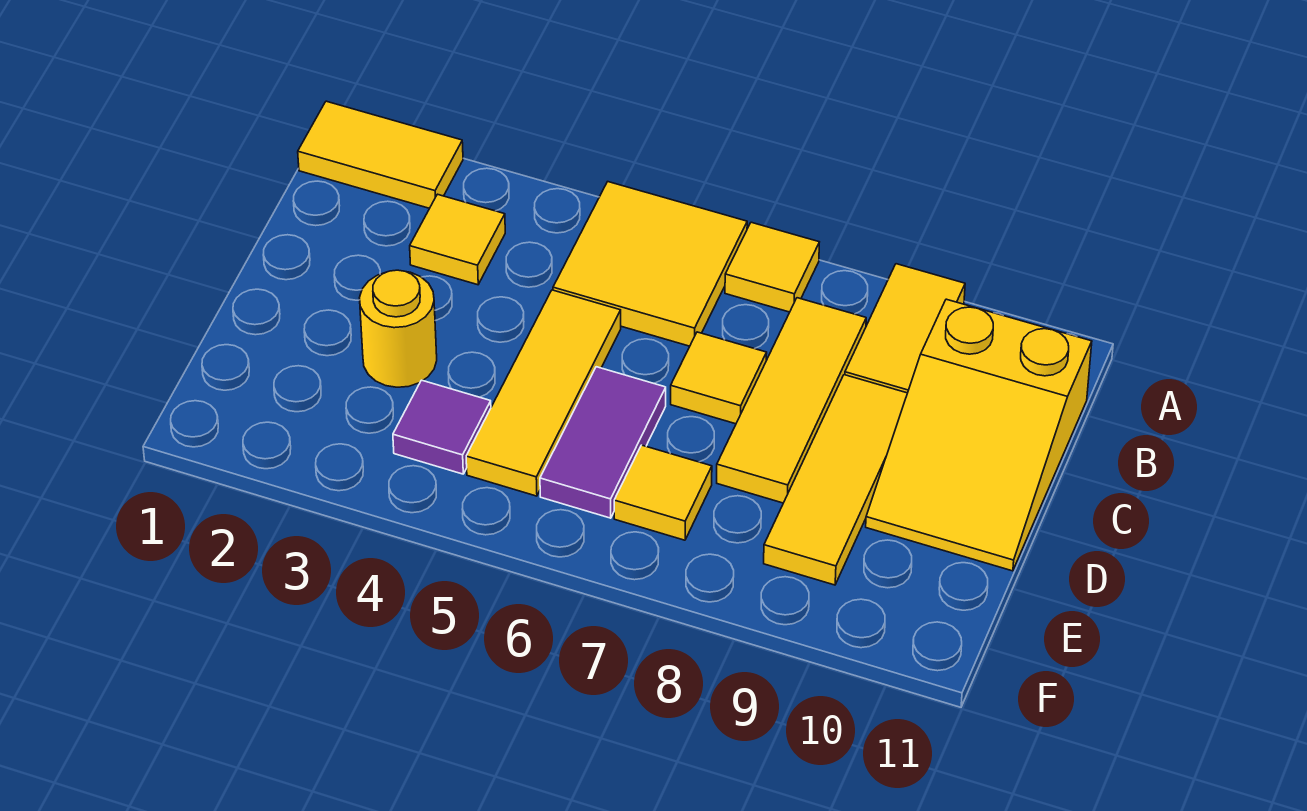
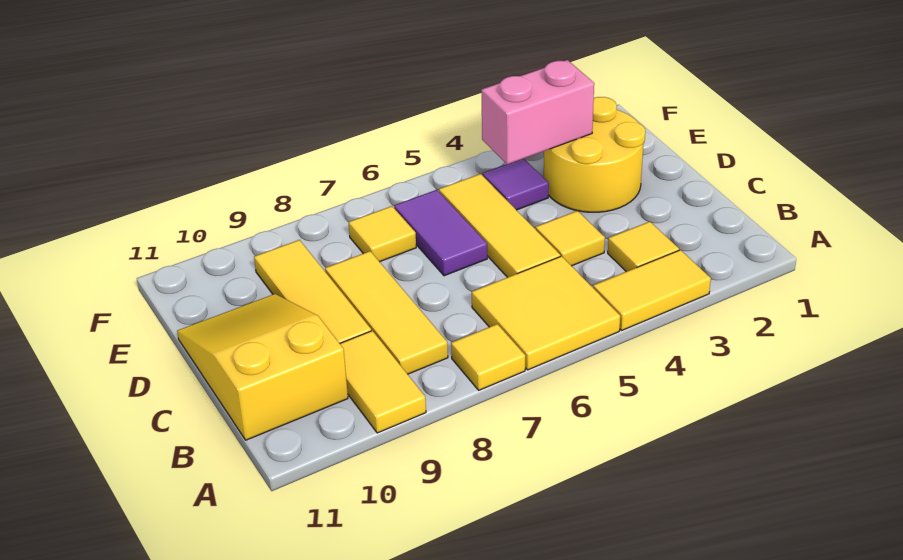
yellow tile A1:A2 level 1 -> yellow tile A3:A4 level 1
yellow tile C7 level 1 -> yellow tile C4 level 1
yellow round brick D3 level 1 -> yellow round brick D2:E3 level 1
none -> pink brick E3:E4 level 2

